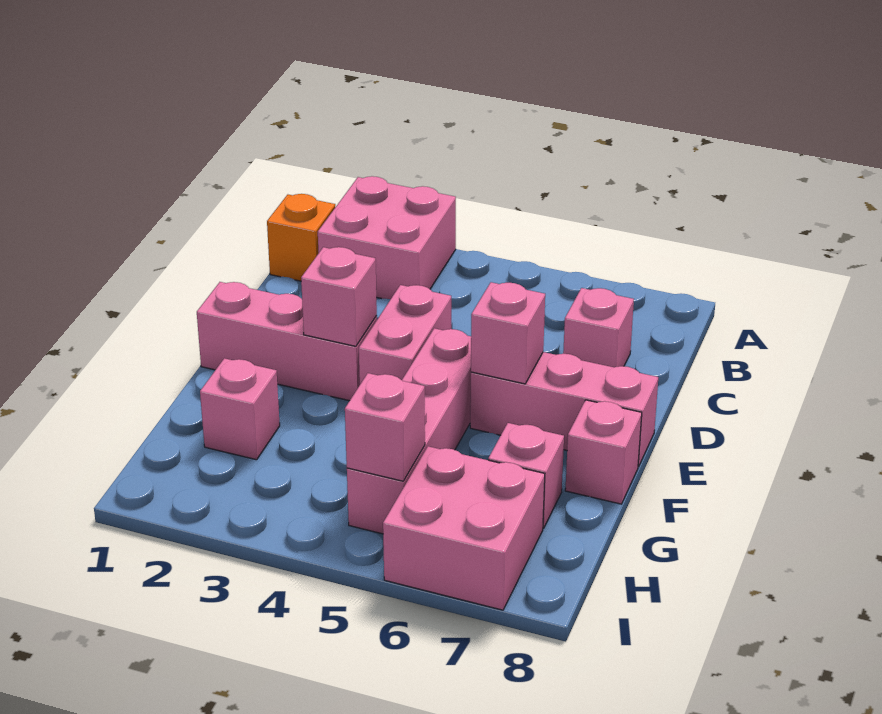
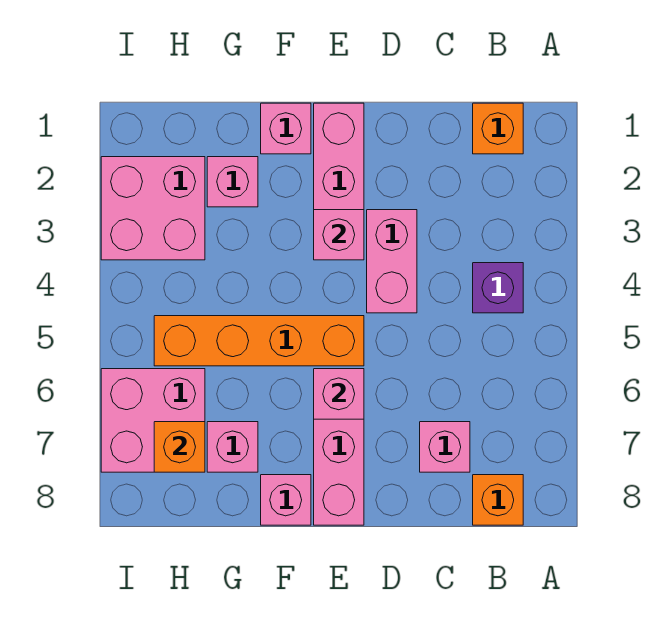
pink brick A2:B3 level 1 -> pink brick H2:I3 level 1
none -> purple brick B4 level 1
none -> orange brick B8 level 1
pink brick D4:E4 level 1 -> pink brick D3:D4 level 1
pink brick E5:H5 level 1 -> orange brick E5:H5 level 1
pink brick H5 level 2 -> pink brick F1 level 1
none -> orange brick H7 level 2

